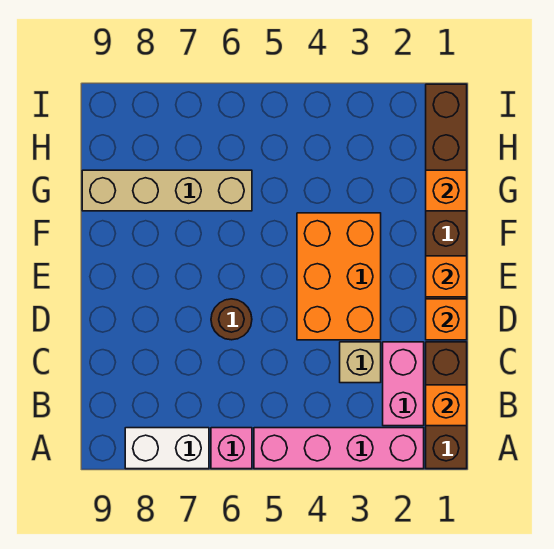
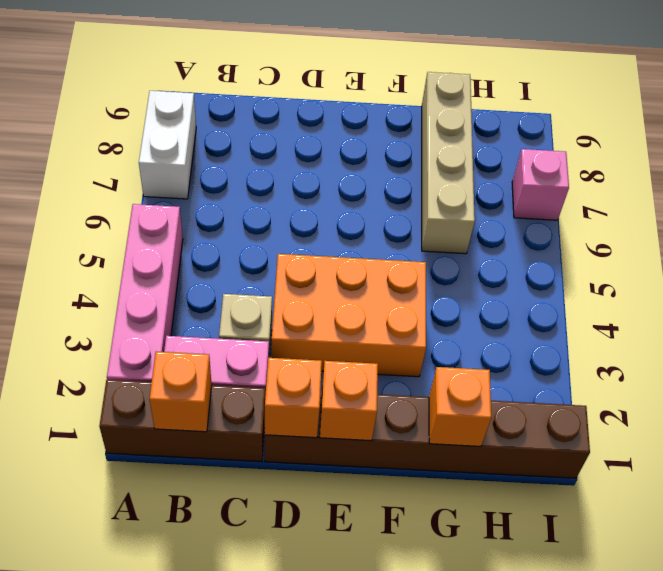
pink brick A6 level 1 -> pink brick I7 level 1
brown round brick D6 level 1 -> none

